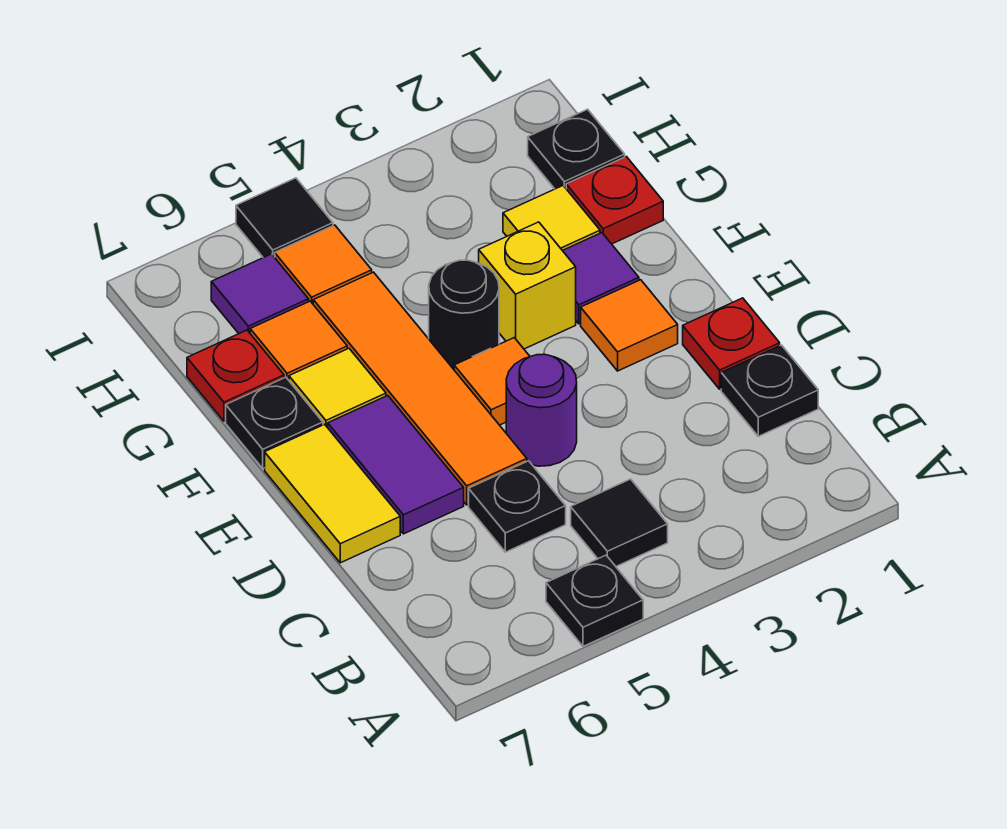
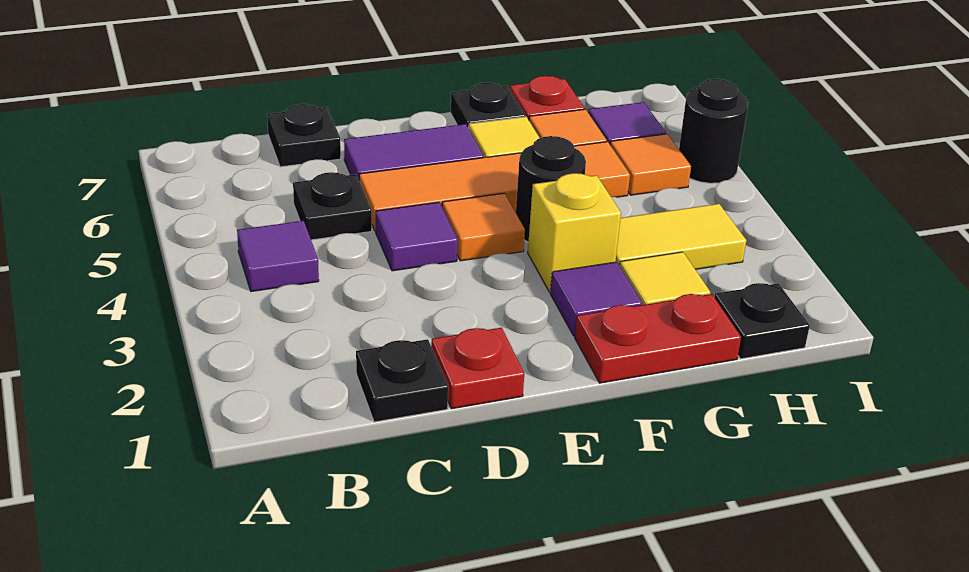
black plate A5 level 1 -> black plate C7 level 1
black tile B4 level 1 -> purple tile B4 level 1
purple round brick D4 level 1 -> purple tile D4 level 1
yellow tile D7:E7 level 1 -> yellow tile G3:H3 level 1
orange tile E2 level 1 -> none
red plate G1 level 1 -> red plate F1:G1 level 1
black tile I5 level 1 -> black round brick I5 level 1

